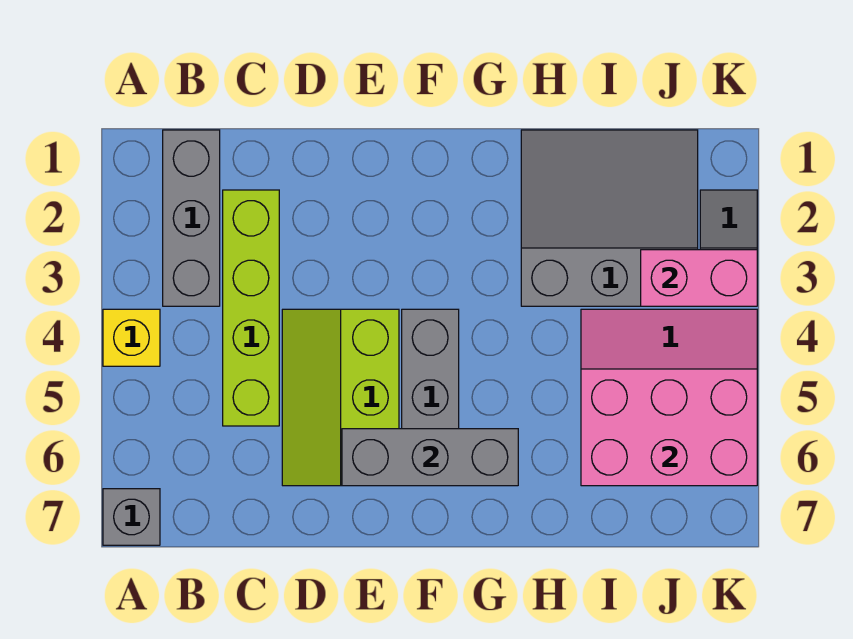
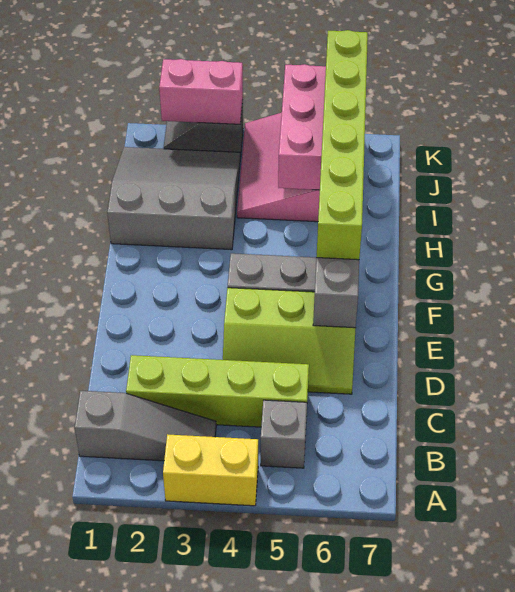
yellow brick A4 level 1 -> yellow brick A3:A4 level 1
grey brick A7 level 1 -> grey brick B5 level 1
grey brick B1:B3 level 1 -> grey slope B1:B3 level 1 top 1
none -> lime brick F6:K6 level 3
grey slope H1:J3 level 1 top 3 -> grey slope H1:J3 level 1 top H
pink brick J3:K3 level 2 -> pink brick K2:K3 level 2

